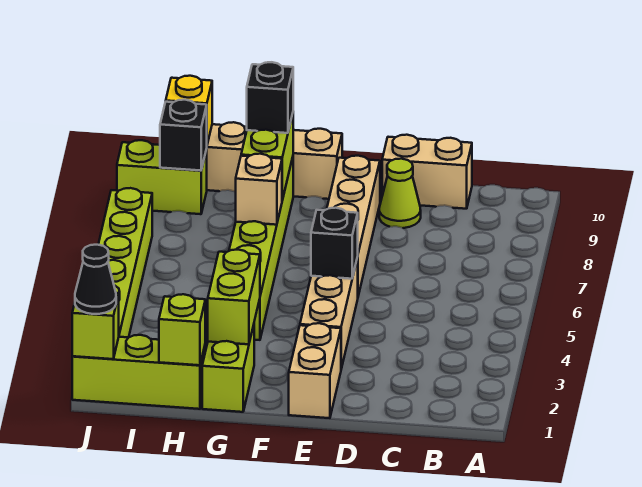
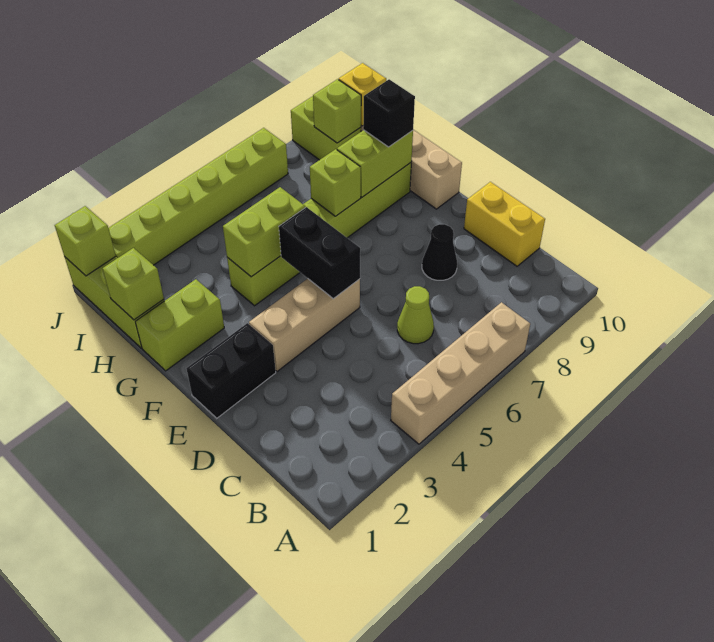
tan brick C10:D10 level 1 -> yellow brick C10:D10 level 1
lime cone D9 level 1 -> lime cone C6 level 1
tan brick E1:E2 level 1 -> black brick E1:E2 level 1
black brick E5 level 2 -> black brick E5:F5 level 2
tan brick E6:E9 level 1 -> tan brick A4:A7 level 1
lime brick G2:G3 level 2 -> lime brick G4:G5 level 2
tan brick G7 level 2 -> lime brick G7 level 2
black brick I9 level 2 -> lime brick I9 level 2
black cone J1 level 3 -> black cone D8 level 1

